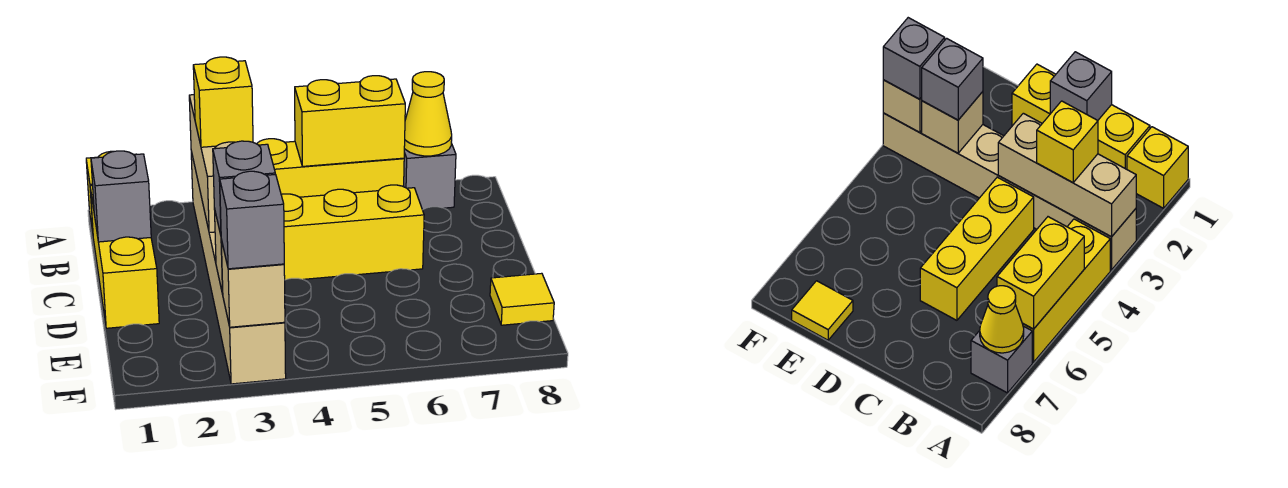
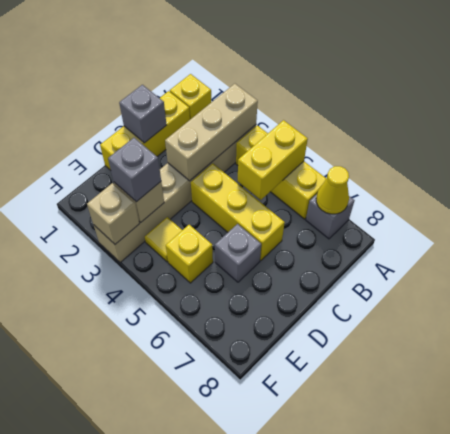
yellow brick A5:A6 level 2 -> yellow brick A5:B5 level 2
yellow brick B3 level 3 -> yellow brick E5 level 1
yellow tile E8 level 1 -> yellow tile E4 level 1
grey brick F3 level 3 -> grey brick D6 level 1

